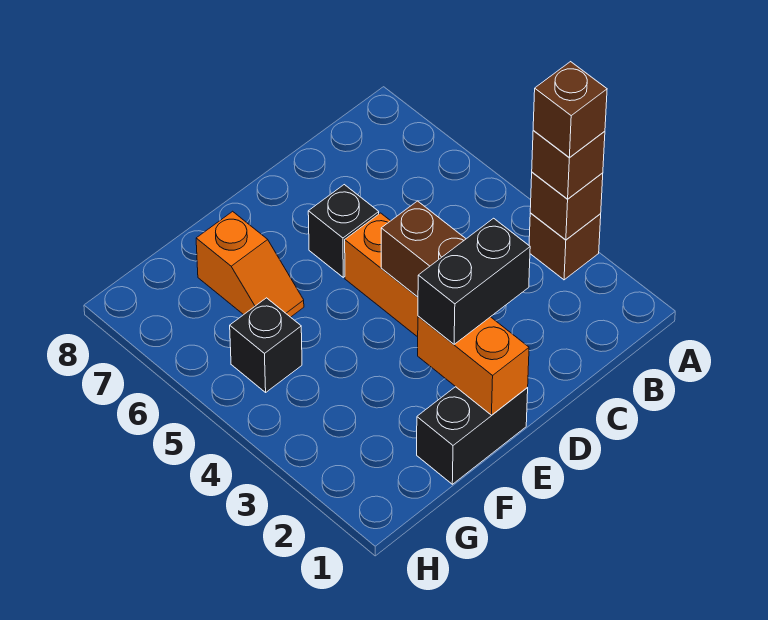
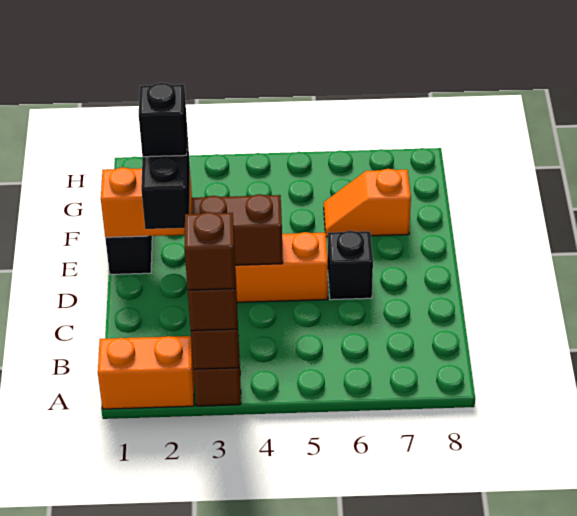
none -> orange brick A1:A2 level 1
black brick G5 level 1 -> black brick E2 level 4

